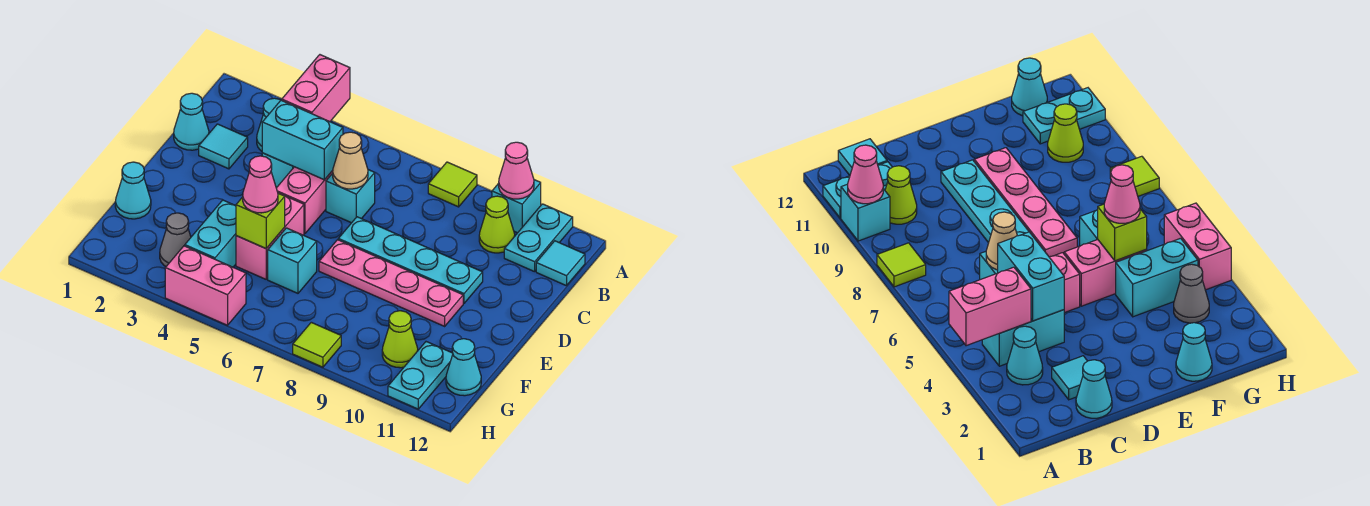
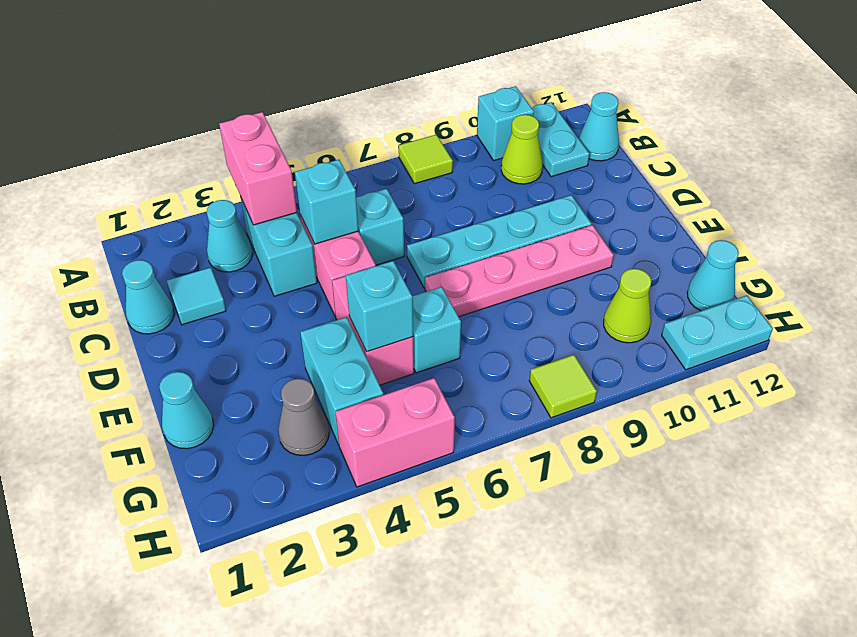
pink cone A10 level 2 -> none
cyan tile B12 level 1 -> cyan cone B12 level 1
cyan brick C4:C5 level 2 -> cyan brick C5 level 2
tan cone C6 level 2 -> none
lime brick F5 level 2 -> cyan brick F5 level 2
pink cone F5 level 3 -> none
cyan plate G11:H11 level 1 -> cyan plate H11:H12 level 1

